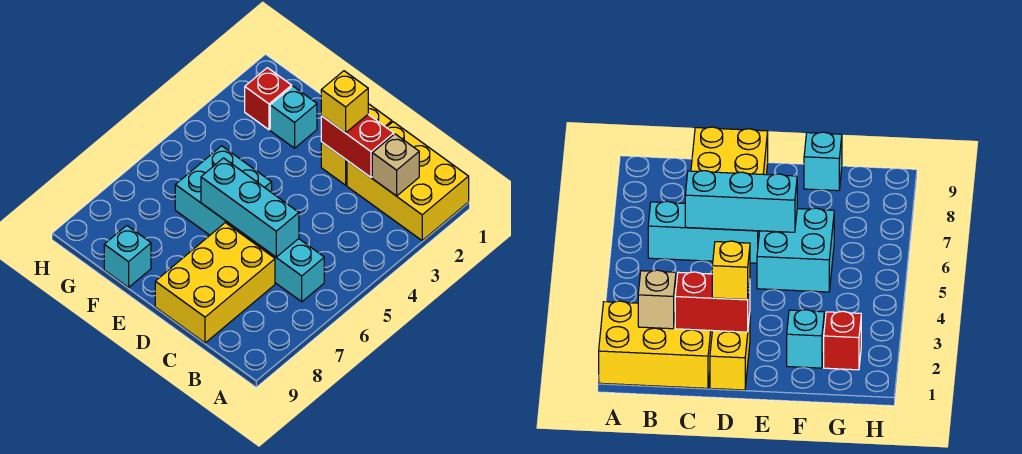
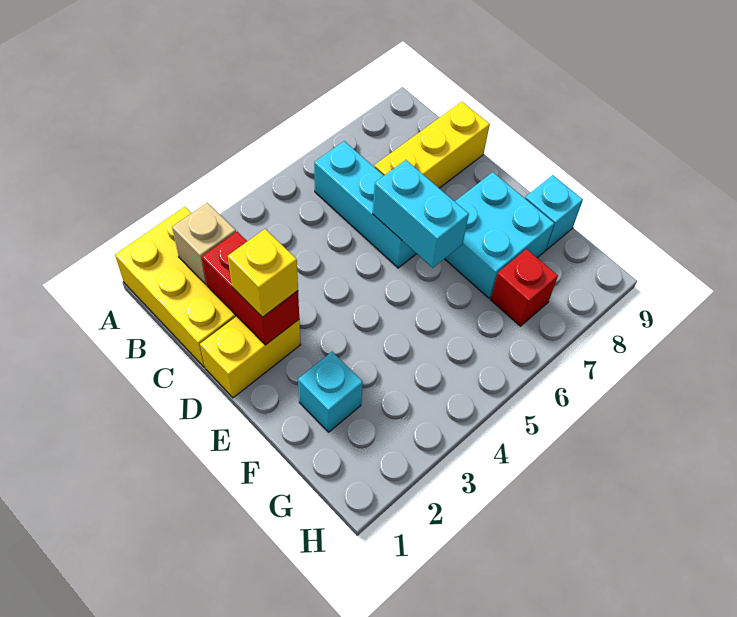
cyan brick C6:E6 level 2 -> cyan brick D6:E6 level 2
yellow brick C7:D9 level 1 -> yellow brick C7:C9 level 1
cyan brick E5:F6 level 1 -> cyan brick E7:F8 level 1
red brick G2 level 1 -> red brick G7 level 1

